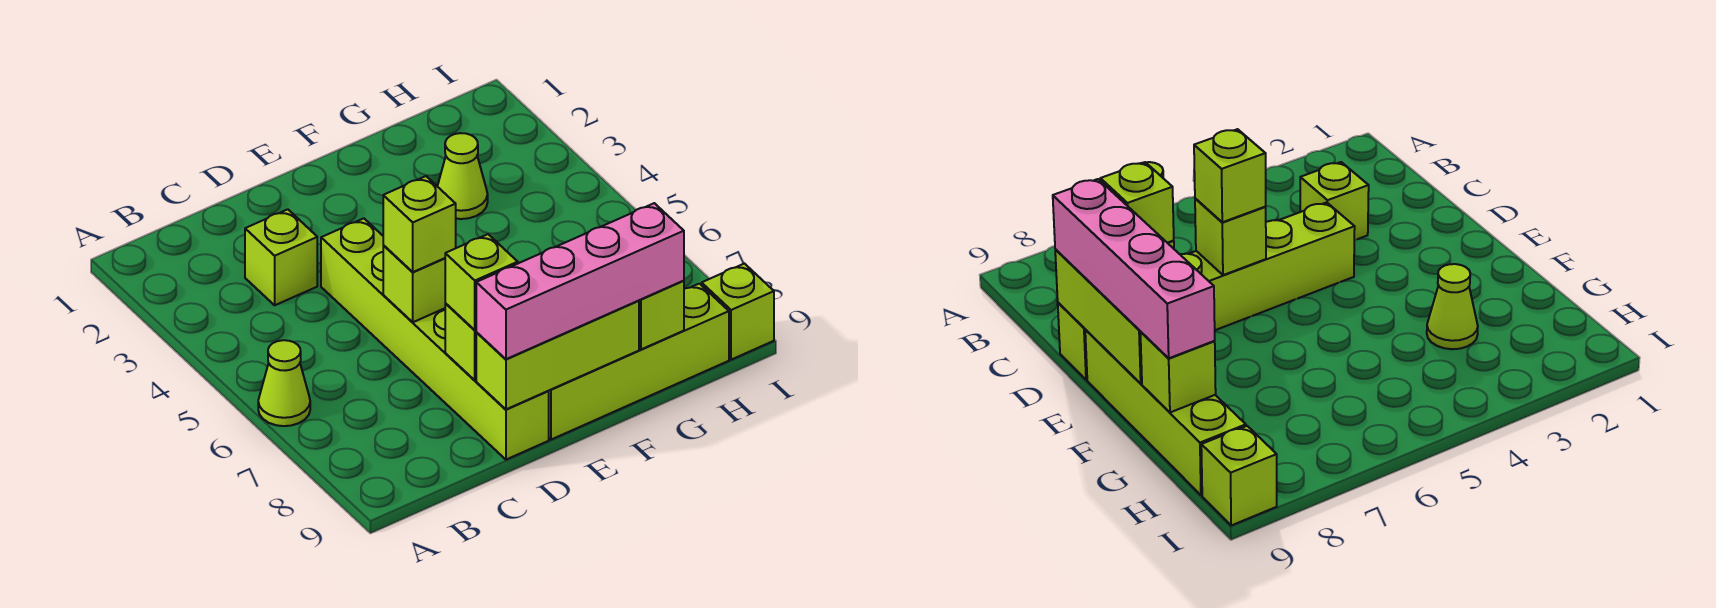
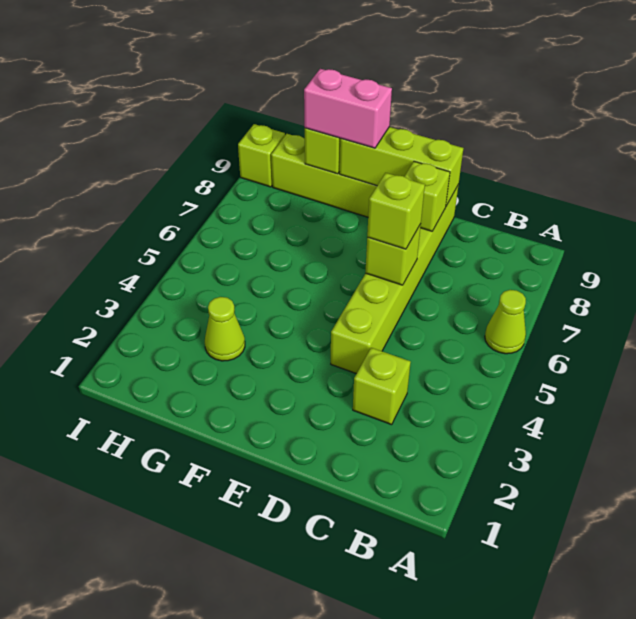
lime brick D8 level 3 -> none
pink brick D9:G9 level 3 -> pink brick F9:G9 level 3

